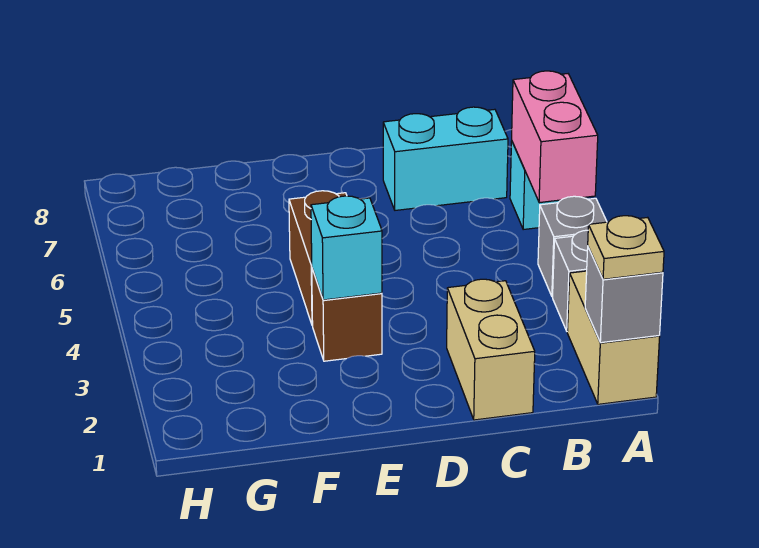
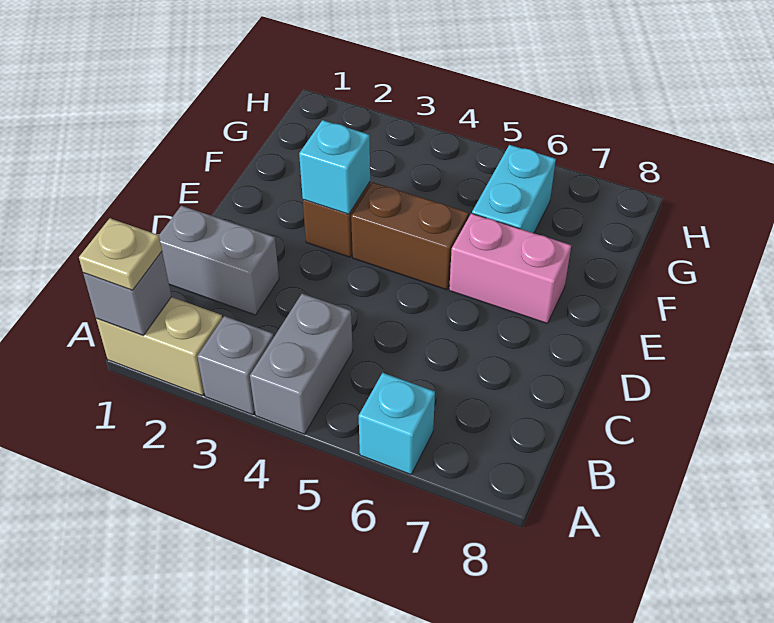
grey brick A4 level 1 -> grey brick A4:B4 level 1
pink brick A5:A6 level 2 -> pink brick E6:E7 level 1
cyan brick B7:C7 level 1 -> cyan brick F6:G6 level 1
tan brick C1:C2 level 1 -> grey brick C1:C2 level 1

